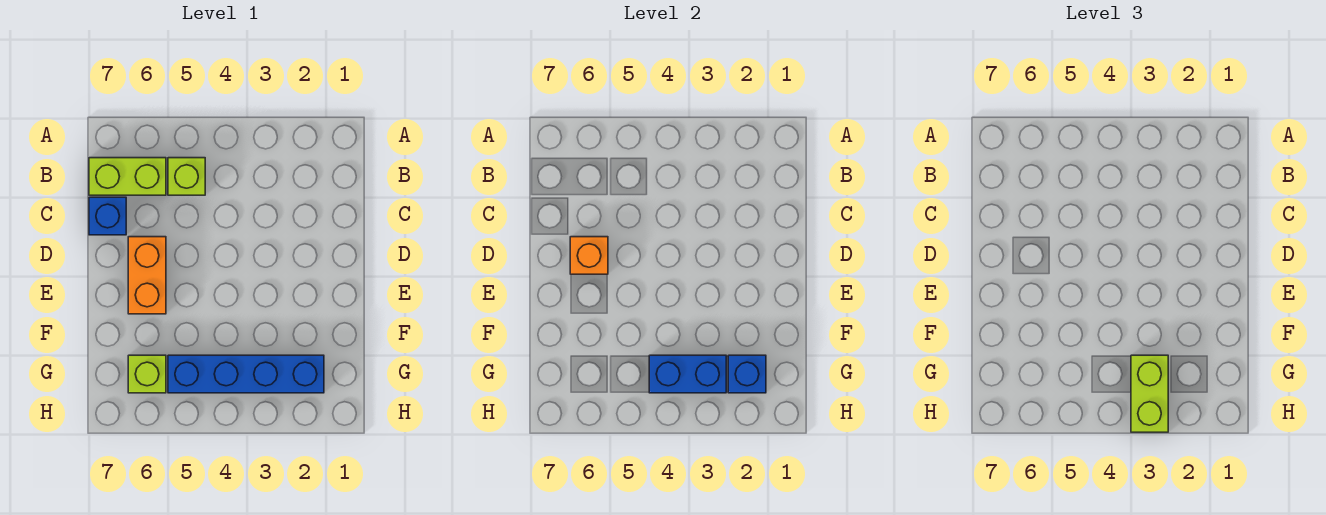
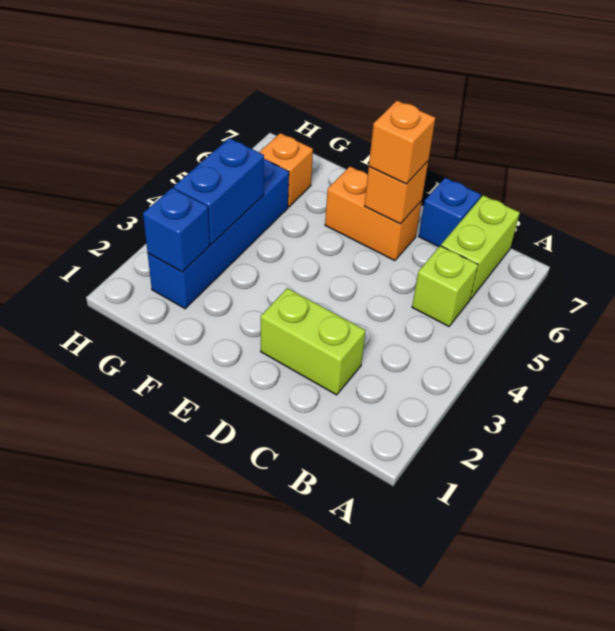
none -> orange brick D6 level 3
lime brick G3:H3 level 3 -> lime brick C2:D2 level 1
lime brick G6 level 1 -> orange brick G6 level 1

